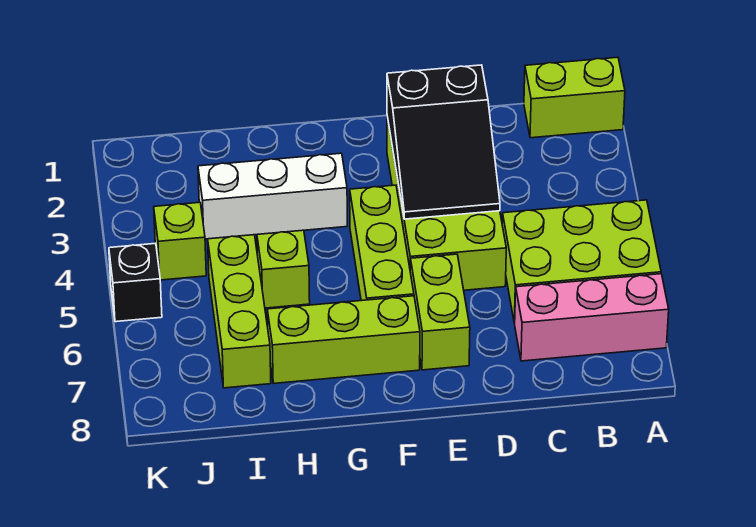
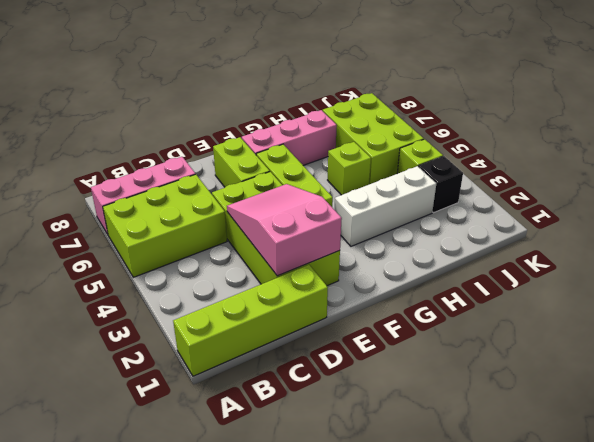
lime brick A1:B1 level 1 -> lime brick A1:D1 level 1
black slope D2:E4 level 2 top 2 -> pink slope D2:E4 level 2 top 2
lime brick F7:H7 level 1 -> pink brick F7:H7 level 1
lime brick I5:I7 level 1 -> lime brick I5:J7 level 1
black brick K5 level 1 -> black brick J3 level 1

